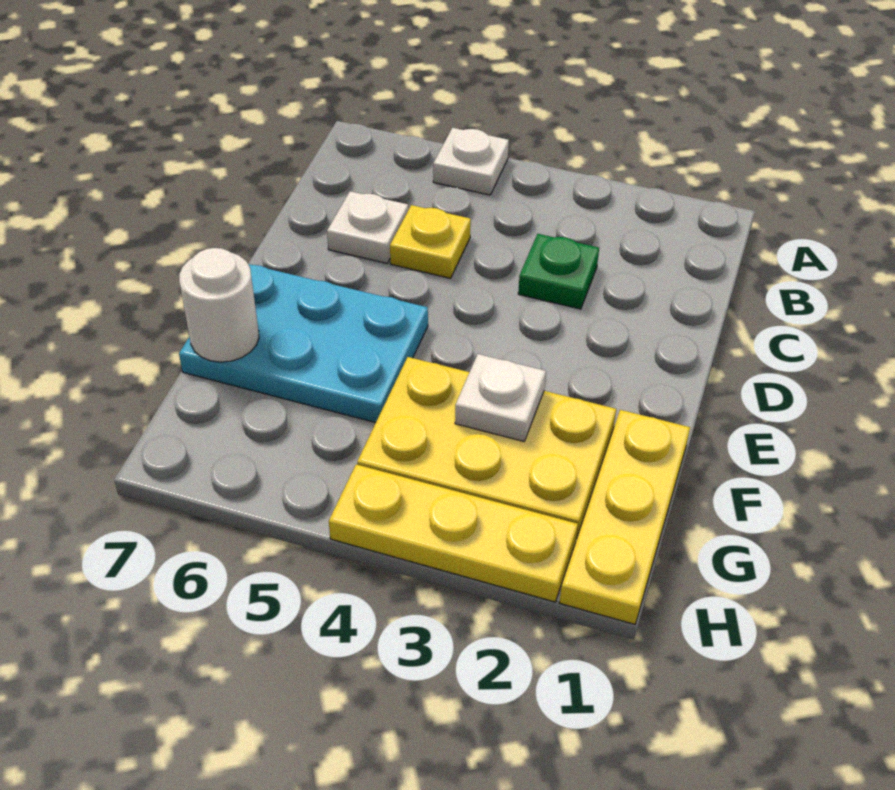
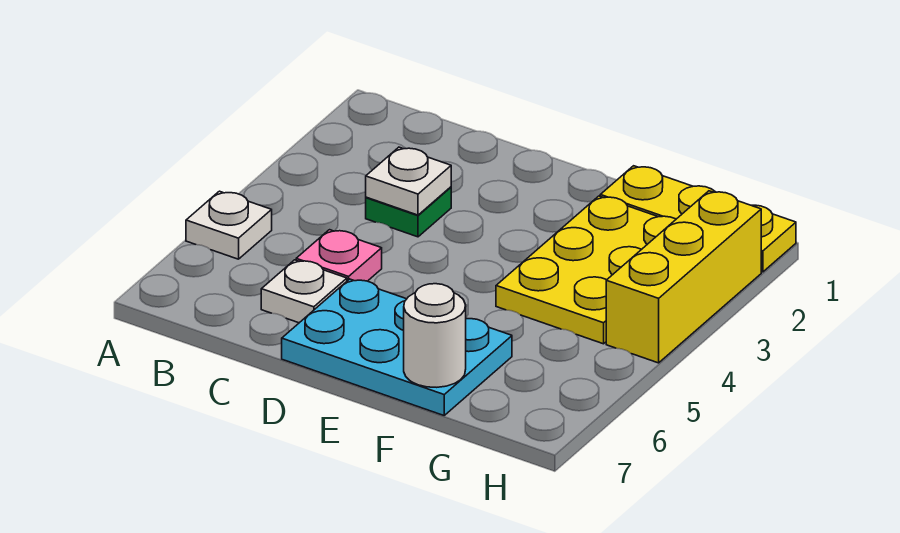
yellow plate C5 level 1 -> pink plate C5 level 1
cyan plate E5:F7 level 1 -> cyan plate D6:F7 level 1
white plate F3 level 2 -> white plate C3 level 2
yellow plate H2:H4 level 1 -> yellow brick H2:H4 level 1

